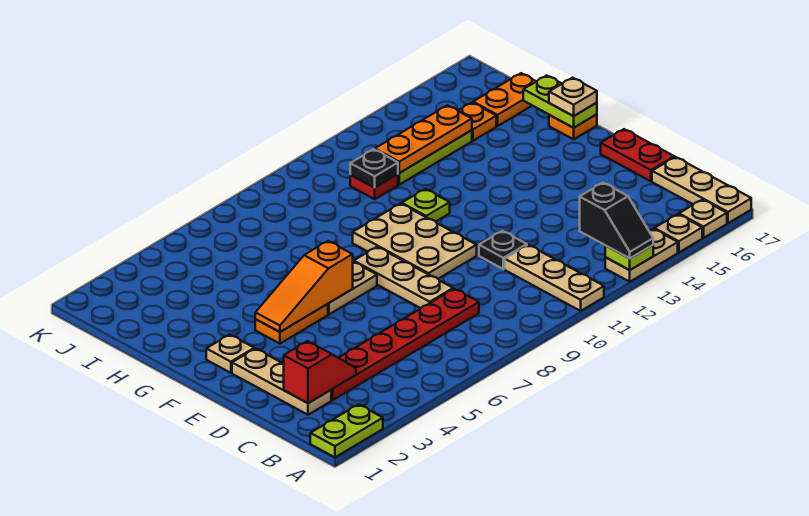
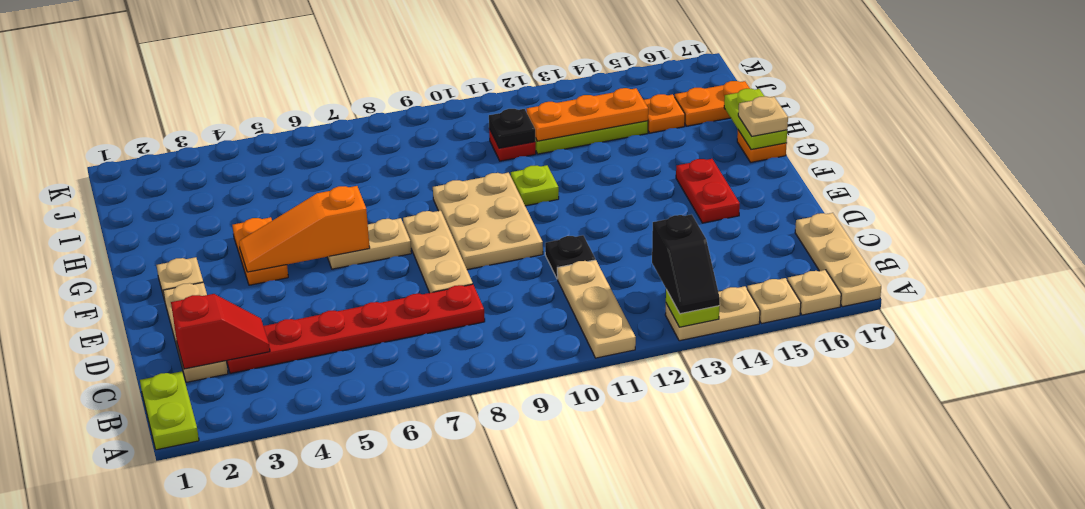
lime plate A1:A2 level 1 -> lime plate A1:B1 level 1
red plate D17:E17 level 1 -> red plate E15:F15 level 1
orange plate F4:F5 level 1 -> orange plate F4:G4 level 1

